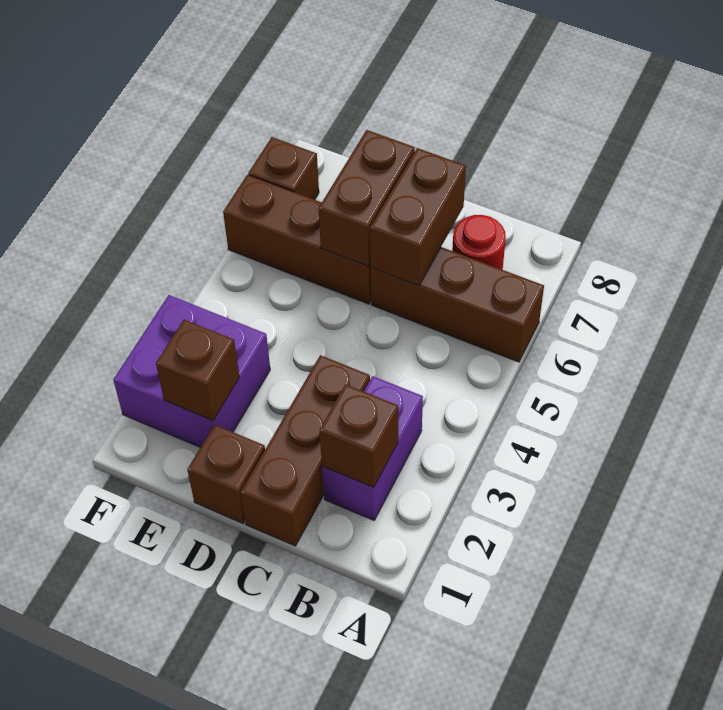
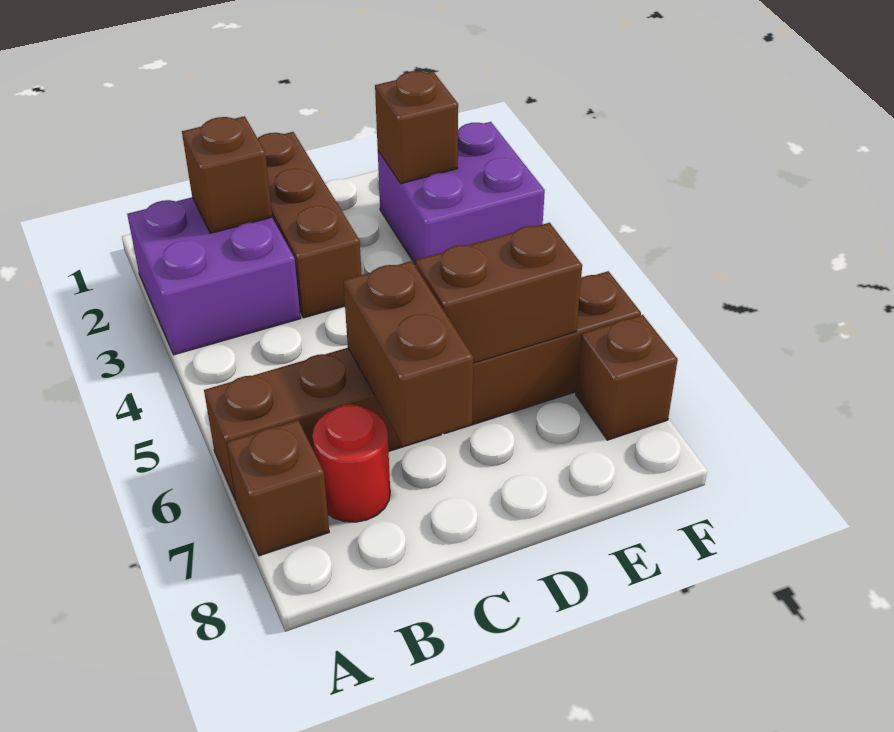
purple brick B2:B3 level 1 -> purple brick A2:B3 level 1
brown brick D1 level 1 -> brown brick A7 level 1
brown brick D6:D7 level 2 -> brown brick D6:E6 level 2

